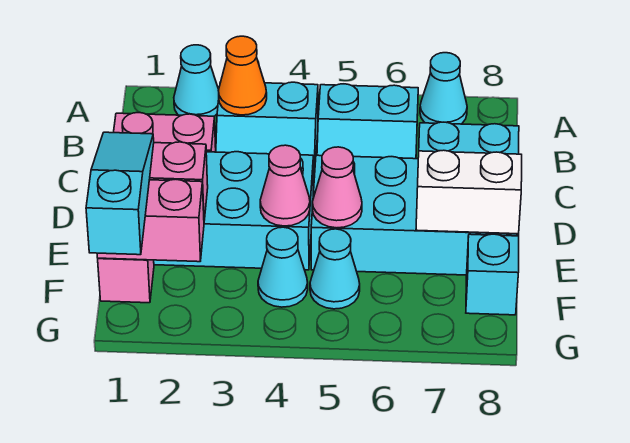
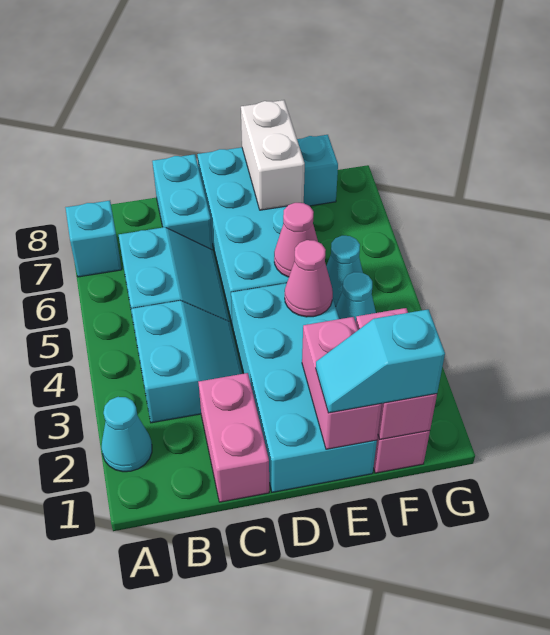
cyan cone A7 level 1 -> cyan brick A7 level 1
orange cone B3 level 2 -> none
cyan slope E1:G1 level 3 top G -> cyan slope E1:F1 level 3 top F

